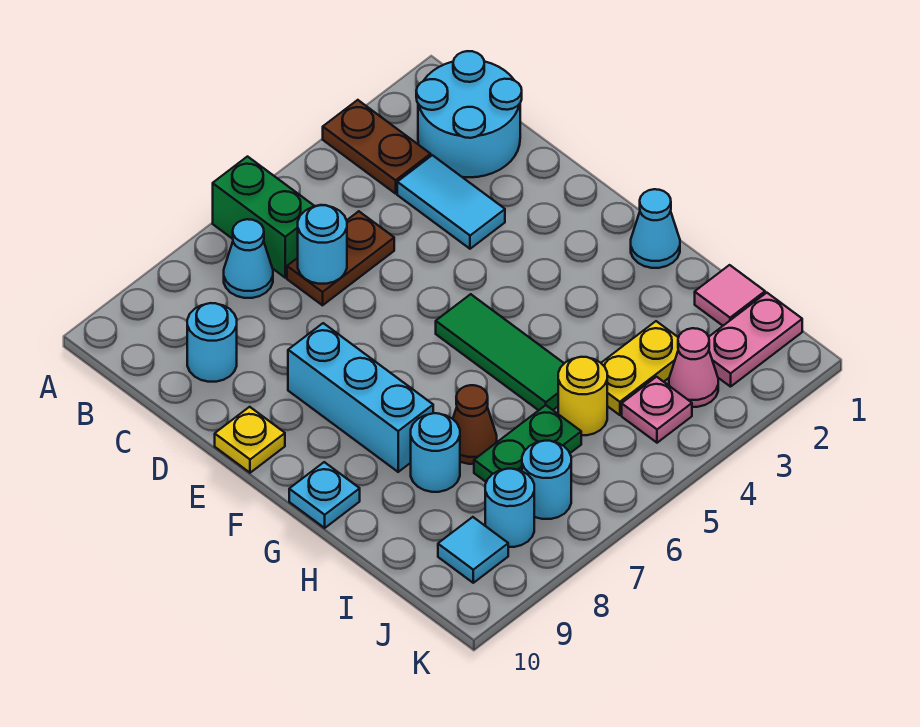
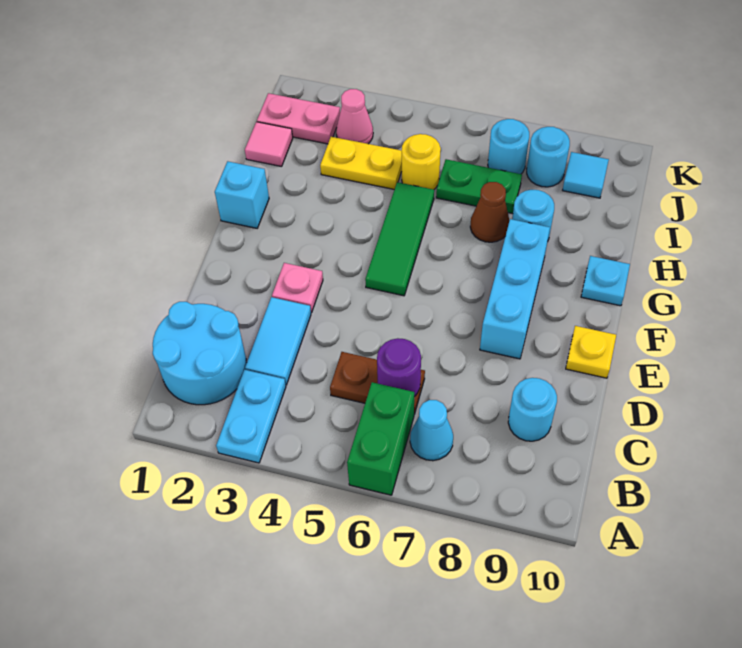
brown plate A3:B3 level 1 -> cyan plate A3:B3 level 1
cyan round brick C6 level 2 -> purple round brick C6 level 2
cyan cone G1 level 1 -> cyan brick G1 level 1
pink plate J4 level 1 -> pink plate E3 level 1

